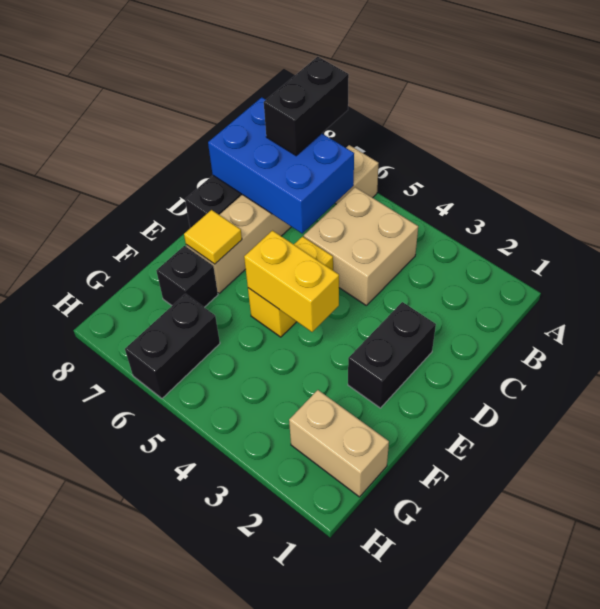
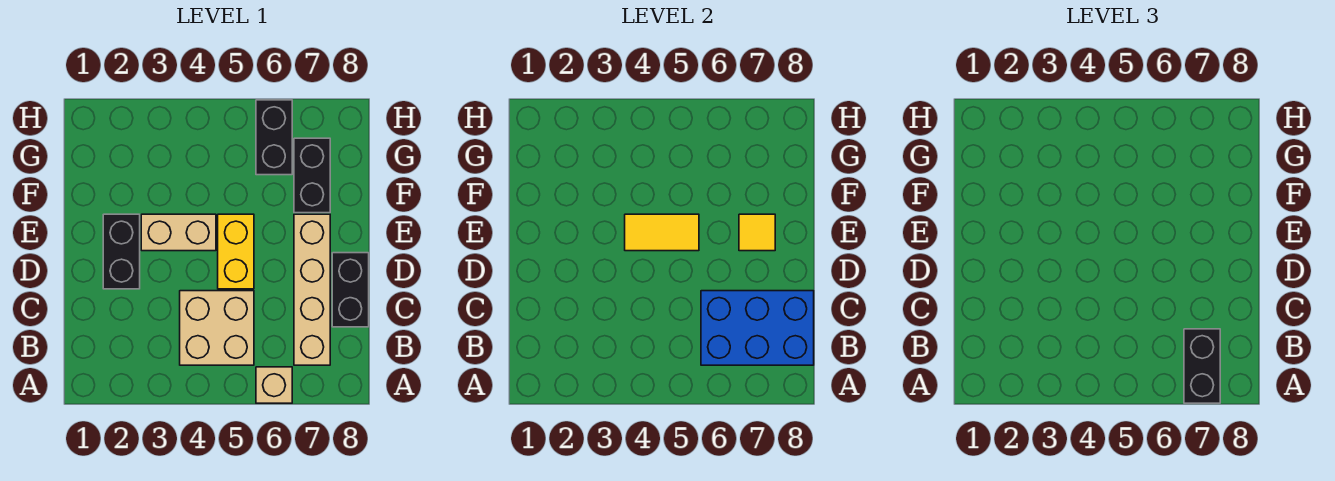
yellow brick E4:E5 level 2 -> yellow tile E4:E5 level 2
black brick F7 level 1 -> black brick F7:G7 level 1
tan brick G1:G2 level 1 -> tan brick E3:E4 level 1

